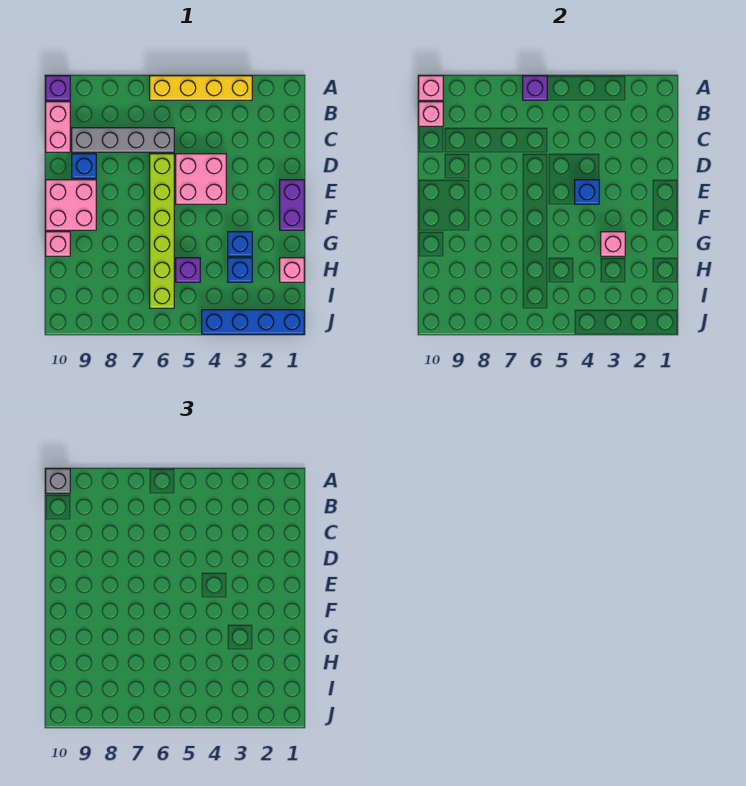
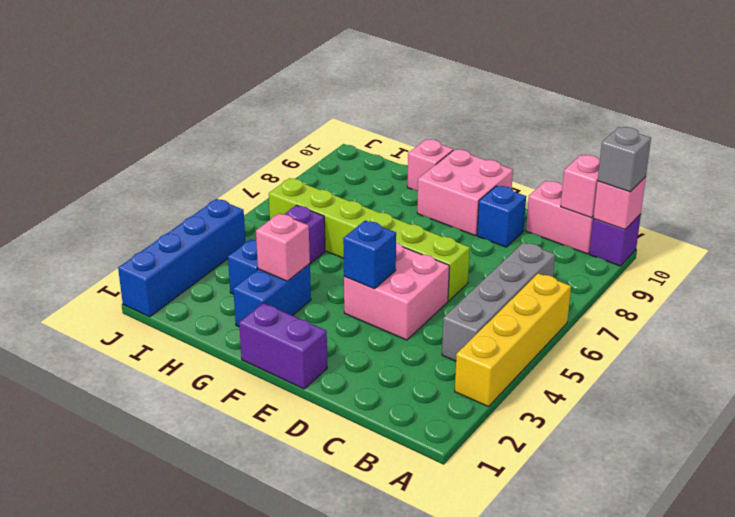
purple brick A6 level 2 -> none
grey brick C6:C9 level 1 -> grey brick B4:B7 level 1
blue brick G3 level 1 -> blue brick G2:G3 level 1
pink brick H1 level 1 -> none

